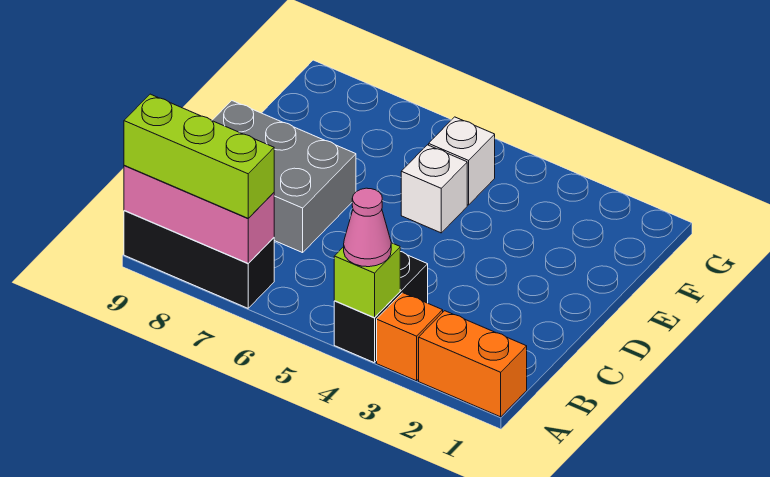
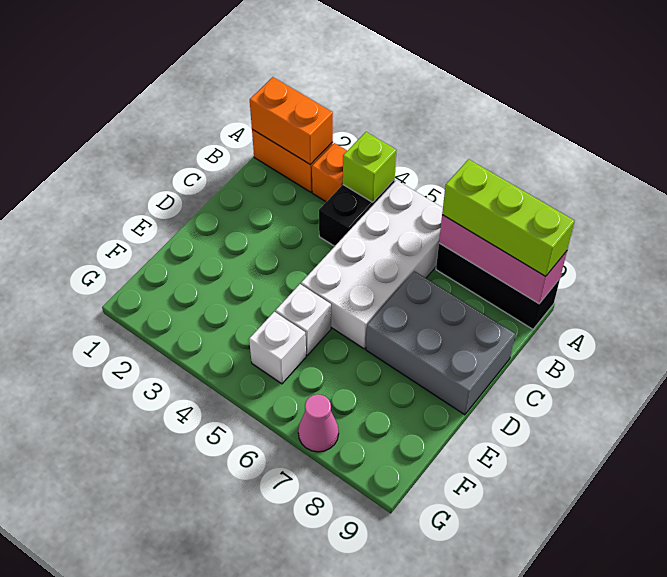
none -> orange brick A1:A2 level 2
pink cone A4 level 3 -> pink cone G7 level 1
none -> white brick A5:D6 level 1

